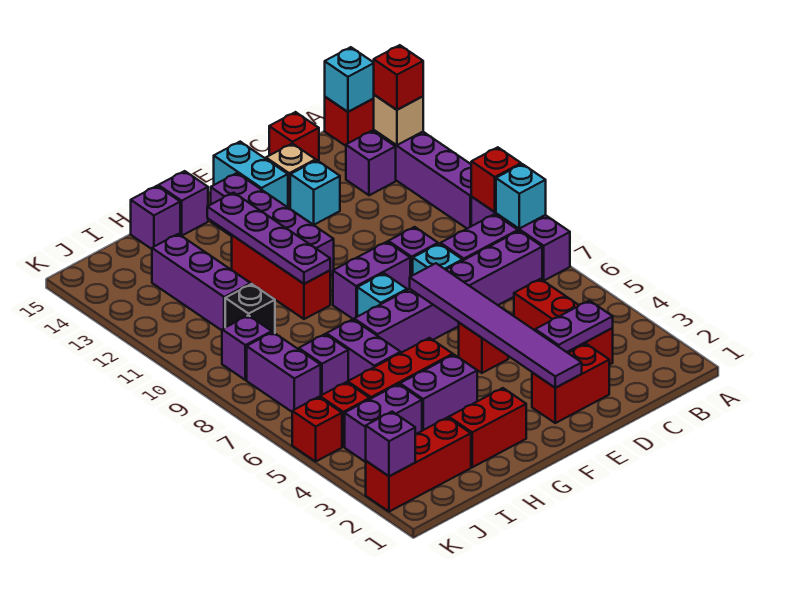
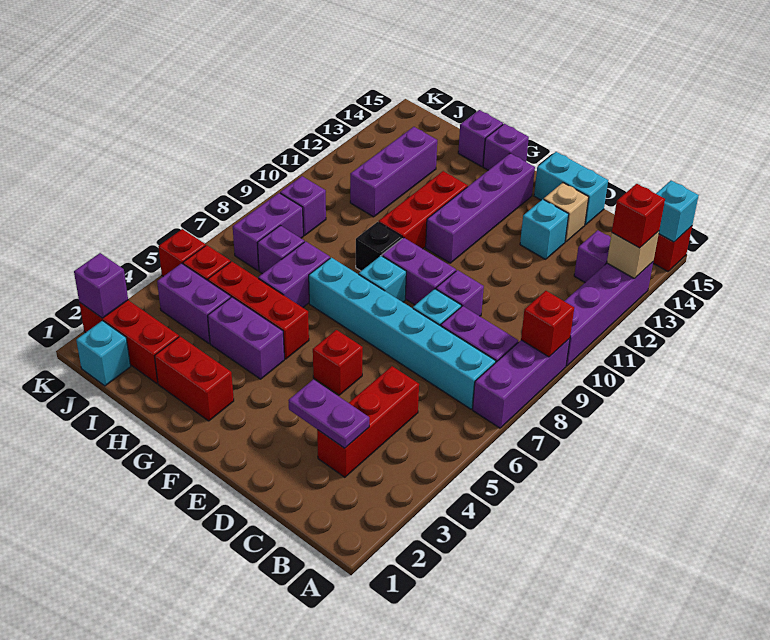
cyan brick A8 level 2 -> cyan brick J1 level 1
purple brick B7:G7 level 1 -> cyan brick B7:G7 level 1
red brick C15 level 1 -> none
red brick D2:E2 level 1 -> none
purple tile E2:E7 level 2 -> none
cyan brick E14:E15 level 1 -> cyan brick D15:E15 level 1
purple plate G10:G13 level 2 -> none
black brick I10 level 1 -> black brick G9 level 1

